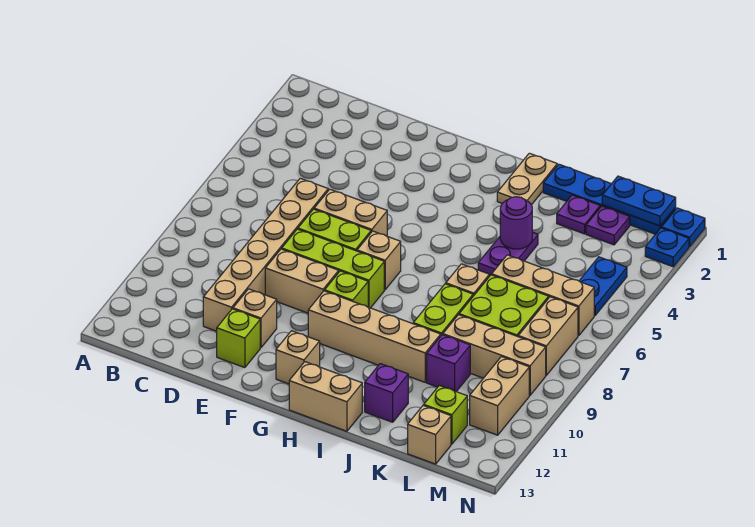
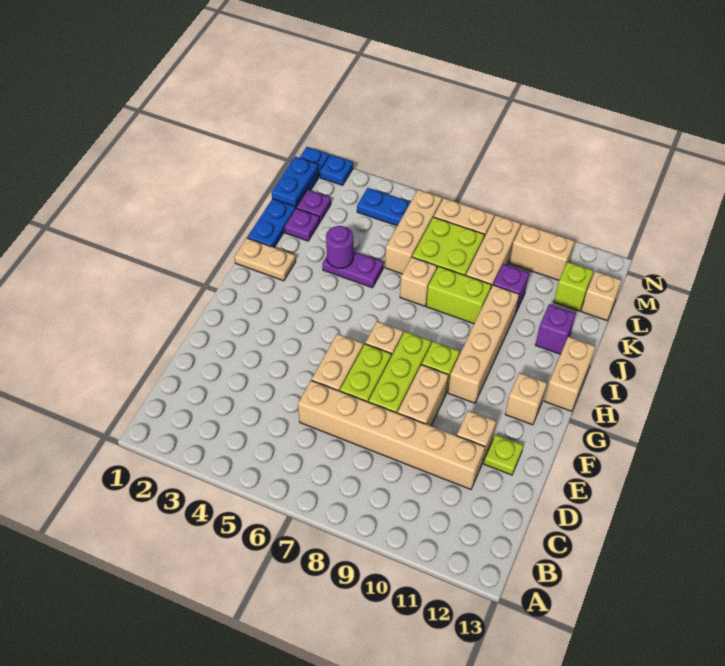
lime brick E12 level 1 -> lime plate E12 level 1

